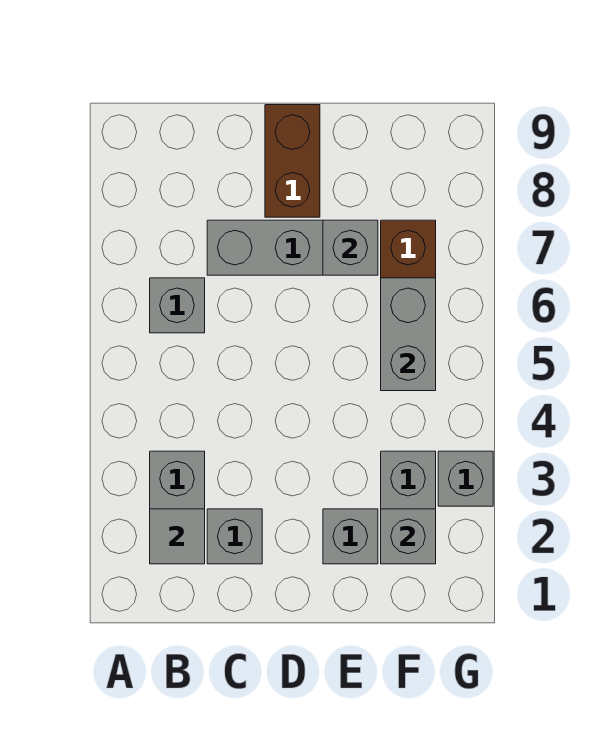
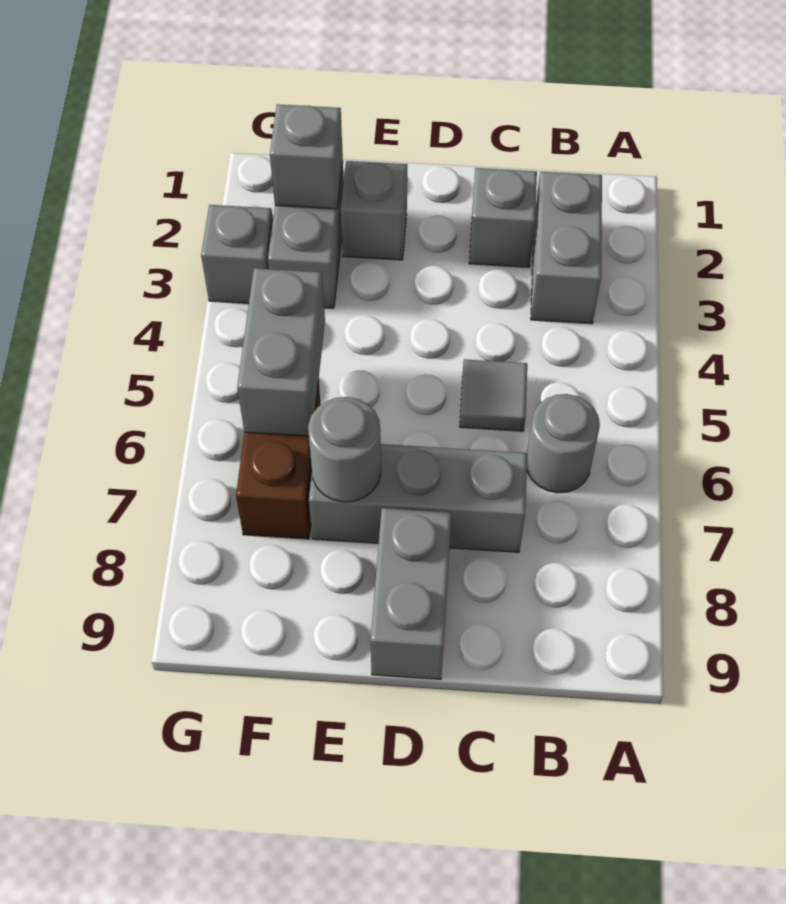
grey tile B2 level 2 -> grey tile C5 level 1
grey brick B6 level 1 -> grey round brick B6 level 1
brown brick D8:D9 level 1 -> grey brick D8:D9 level 1
grey brick E7 level 2 -> grey round brick E7 level 2

